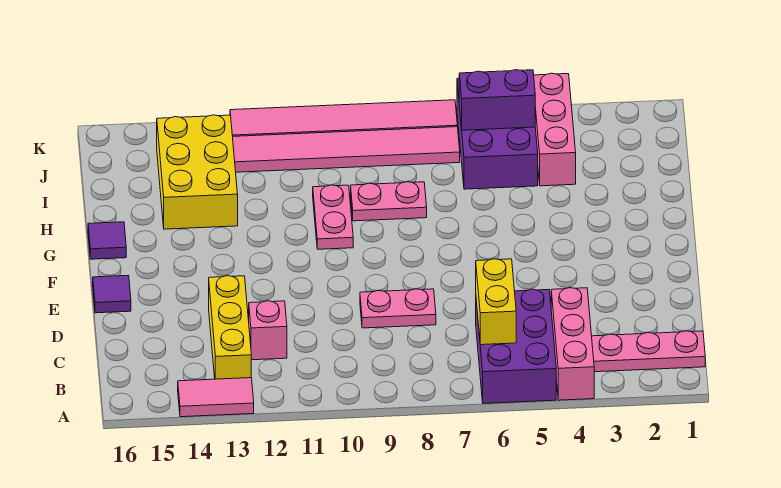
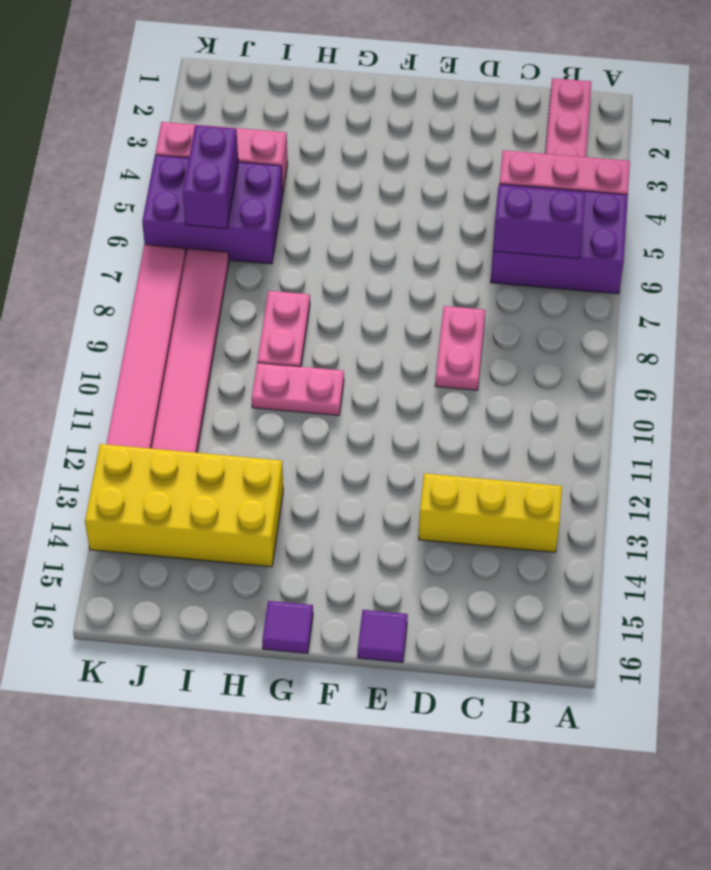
pink tile A13:A14 level 1 -> none
yellow brick B6:C6 level 2 -> purple brick B6:C6 level 2
pink brick C12 level 1 -> none
yellow brick H13:J14 level 1 -> yellow brick H13:K14 level 1

